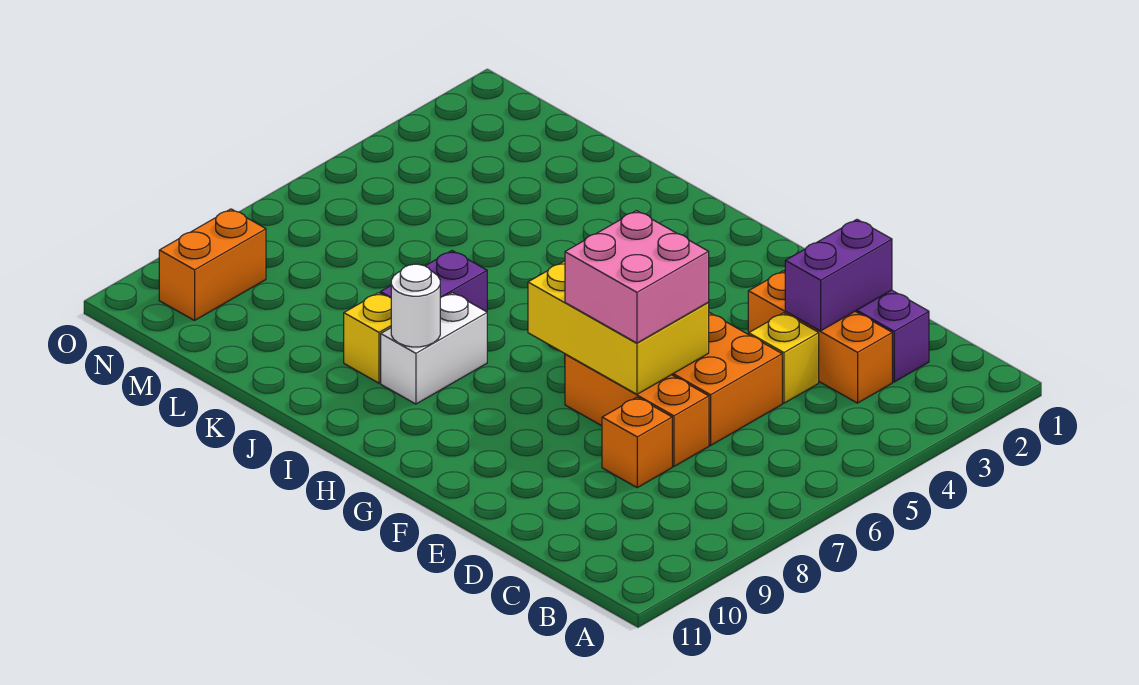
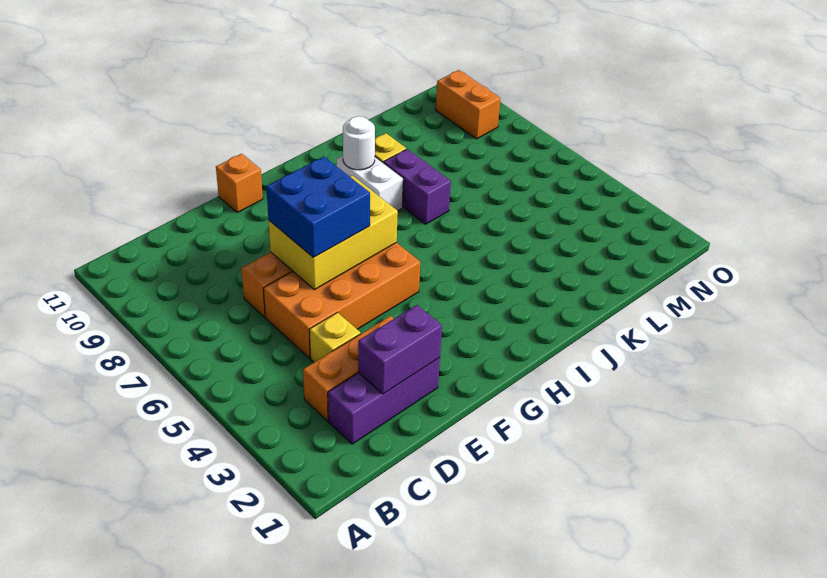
purple brick D2:D3 level 2 -> purple brick D2:E2 level 2
orange brick D8 level 1 -> orange brick F11 level 1
pink brick E6:F7 level 3 -> blue brick E6:F7 level 3

